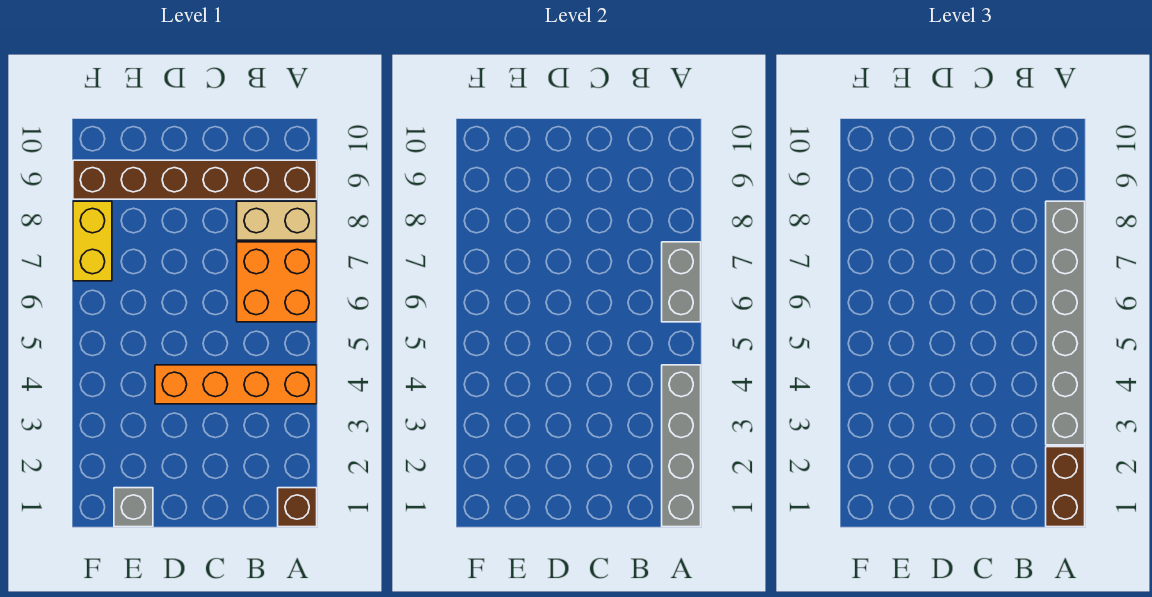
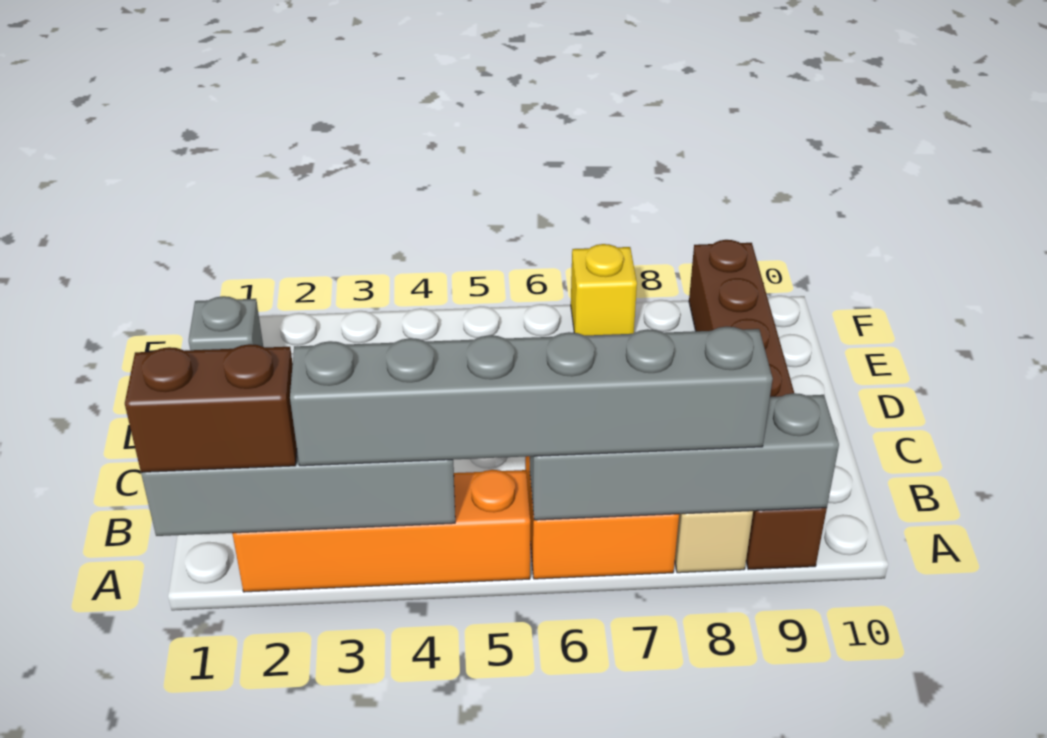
brown brick A1 level 1 -> none
orange brick A4:D4 level 1 -> orange brick A2:A5 level 1
grey brick A6:A7 level 2 -> grey brick A6:A9 level 2
yellow brick F7:F8 level 1 -> yellow brick F7 level 1

